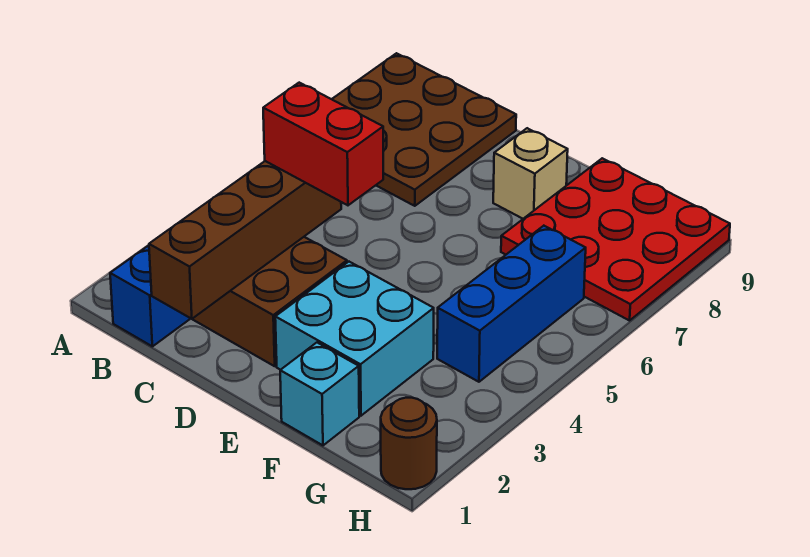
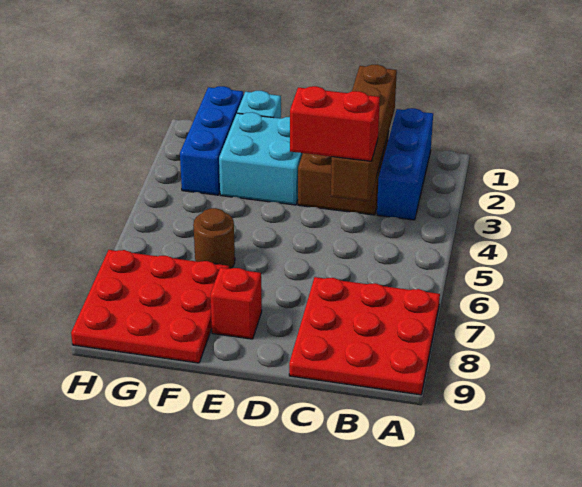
brown plate A7:C9 level 1 -> red plate A7:C9 level 1
tan brick E8 level 1 -> red brick E8 level 1
blue brick G4:G6 level 1 -> blue brick G1:G3 level 1
brown round brick H1 level 1 -> brown round brick F6 level 1

